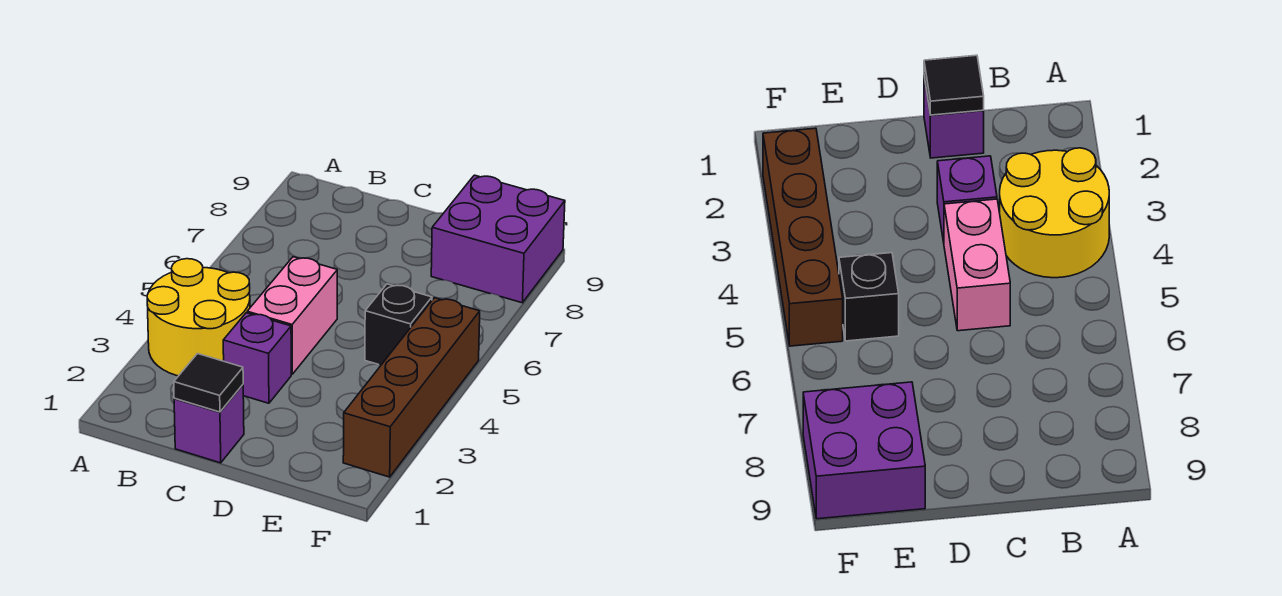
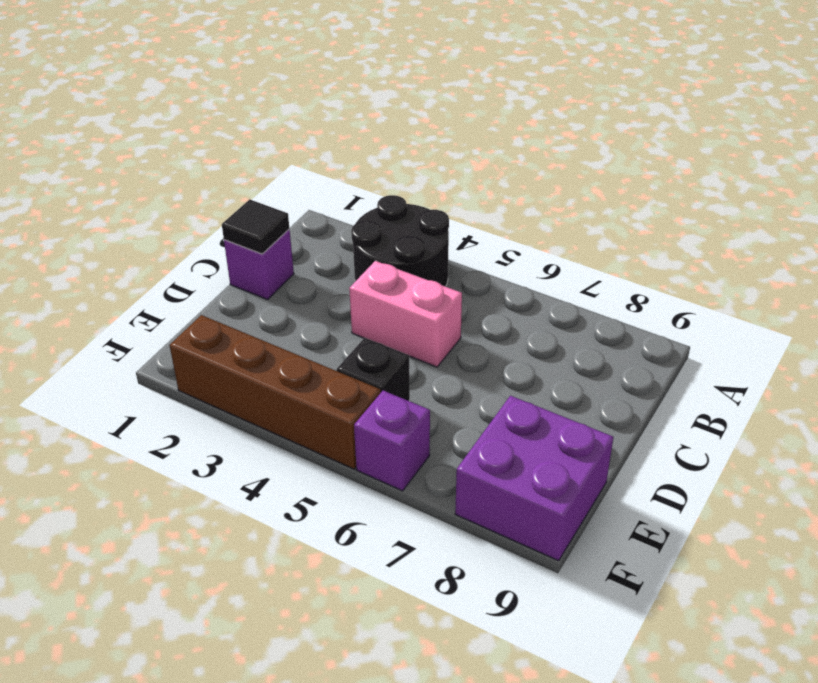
yellow round brick A3:B4 level 1 -> black round brick A3:B4 level 1
purple brick C3 level 1 -> purple brick F6 level 1

